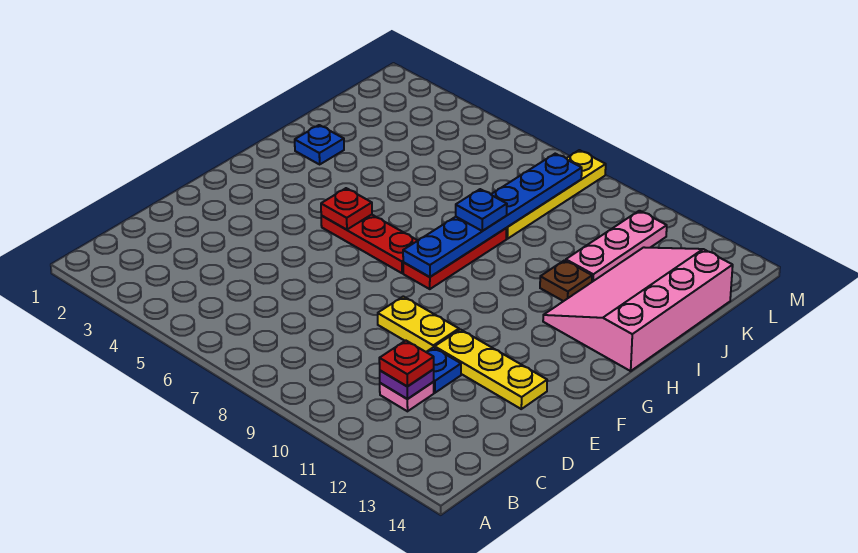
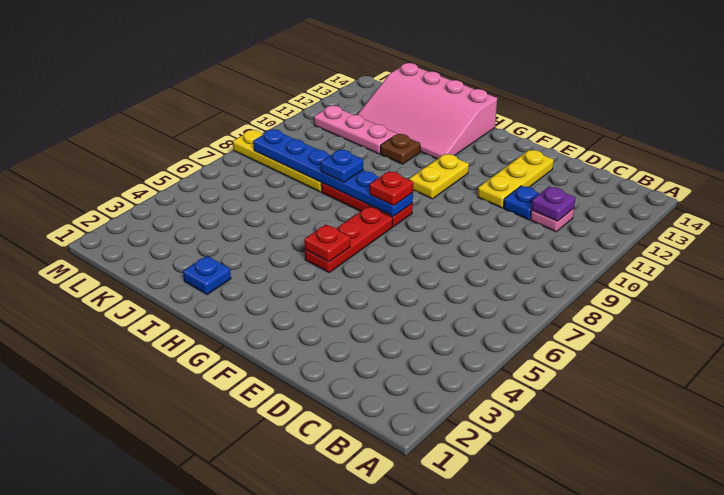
red plate C11 level 3 -> red plate G8 level 3
yellow plate E9:E10 level 1 -> yellow plate G10:G11 level 1

